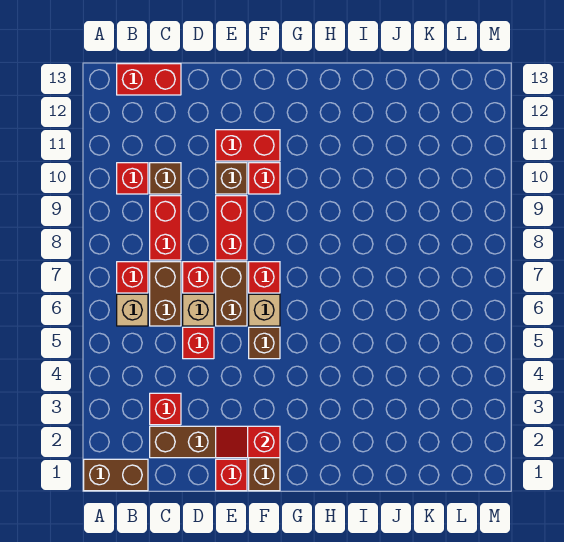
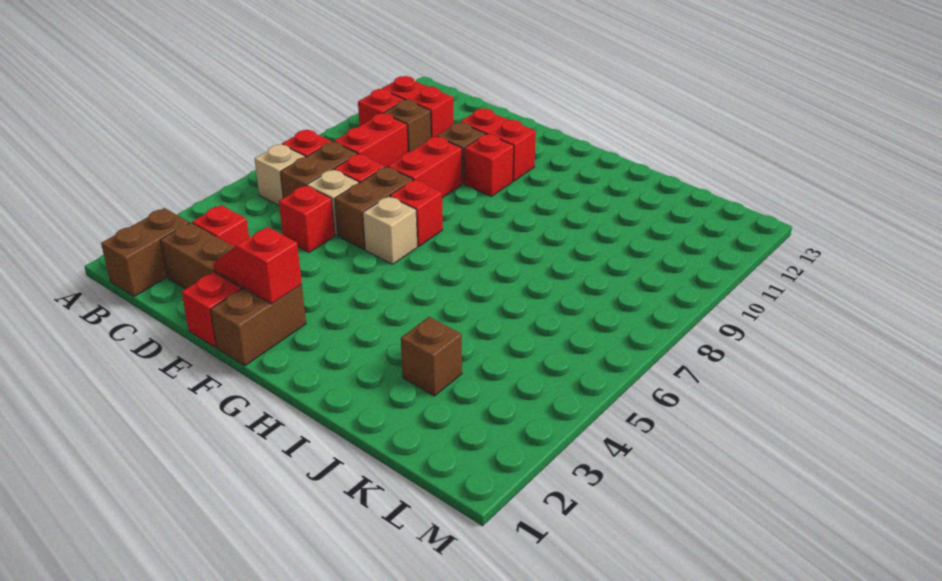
brown brick A1:B1 level 1 -> brown brick B1:B2 level 1
red brick B13:C13 level 1 -> red brick B11:C11 level 1
brown brick F5 level 1 -> brown brick J3 level 1

